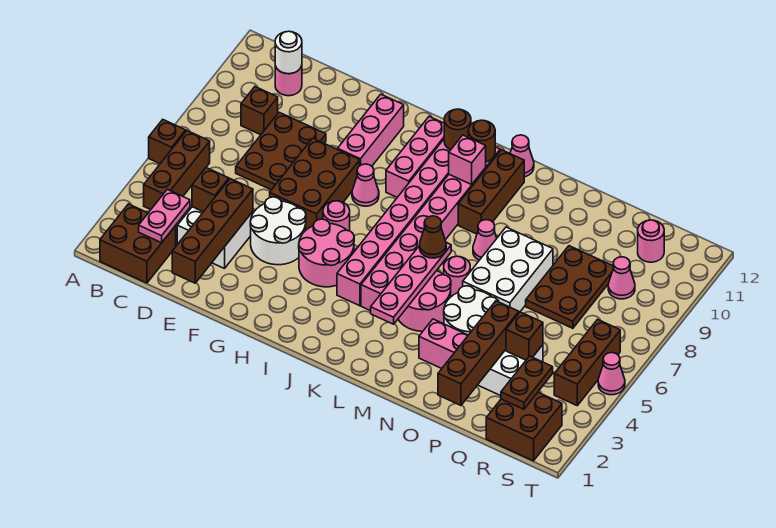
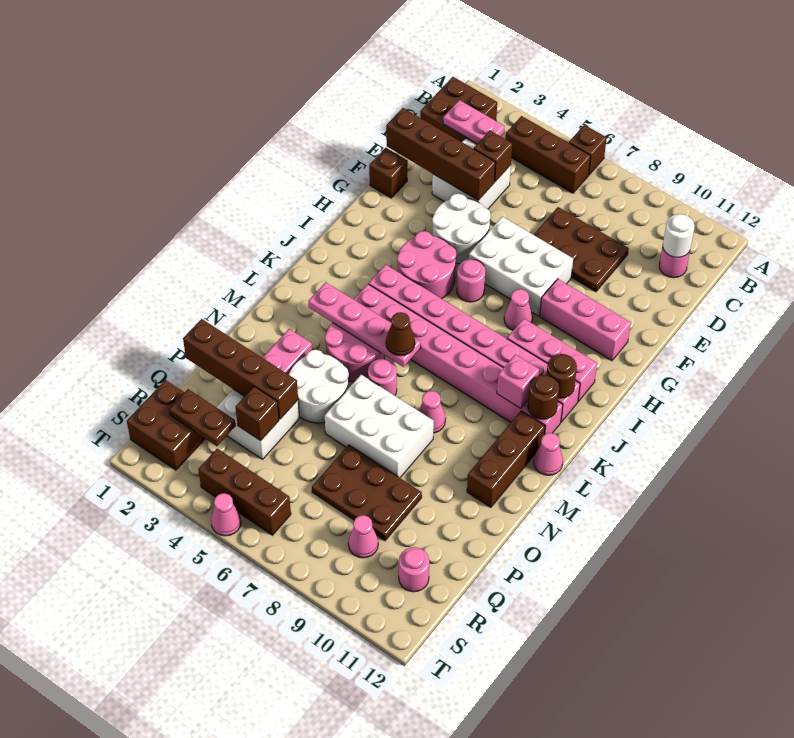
brown brick C9 level 1 -> brown brick F1 level 1
brown brick F6:G8 level 1 -> white brick F6:G8 level 1
brown brick L9:L11 level 1 -> brown brick L11:N11 level 1

